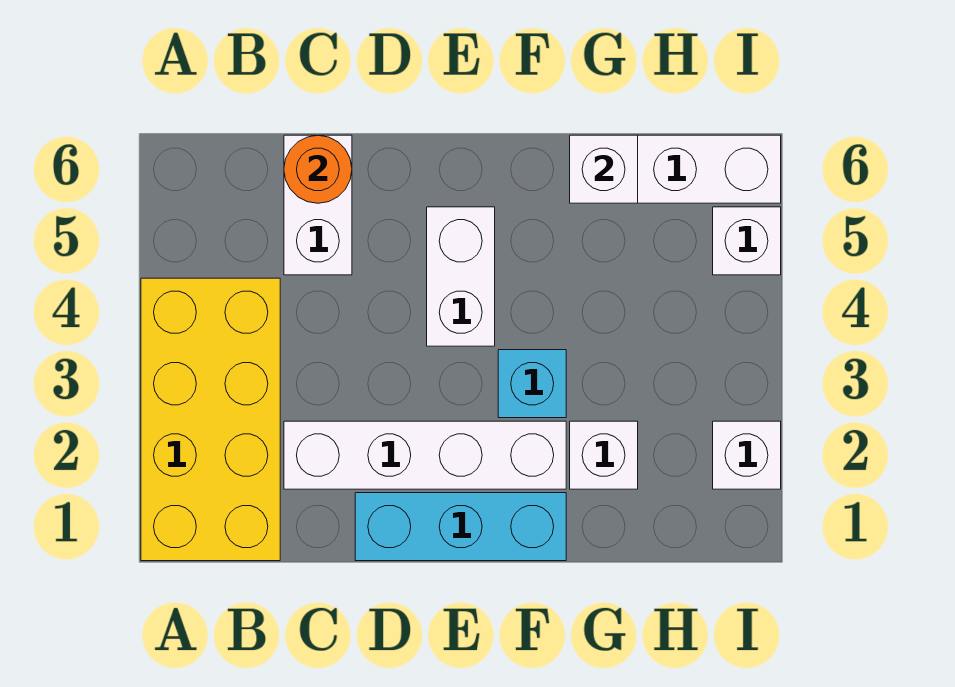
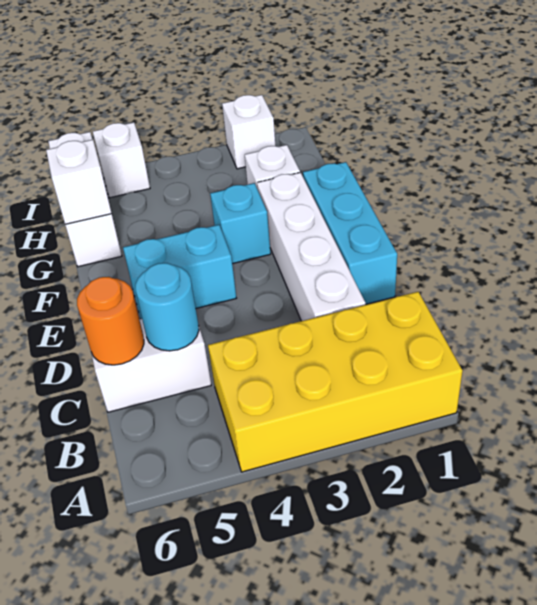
none -> cyan round brick C5 level 2
white brick E4:E5 level 1 -> cyan brick E4:E5 level 1

